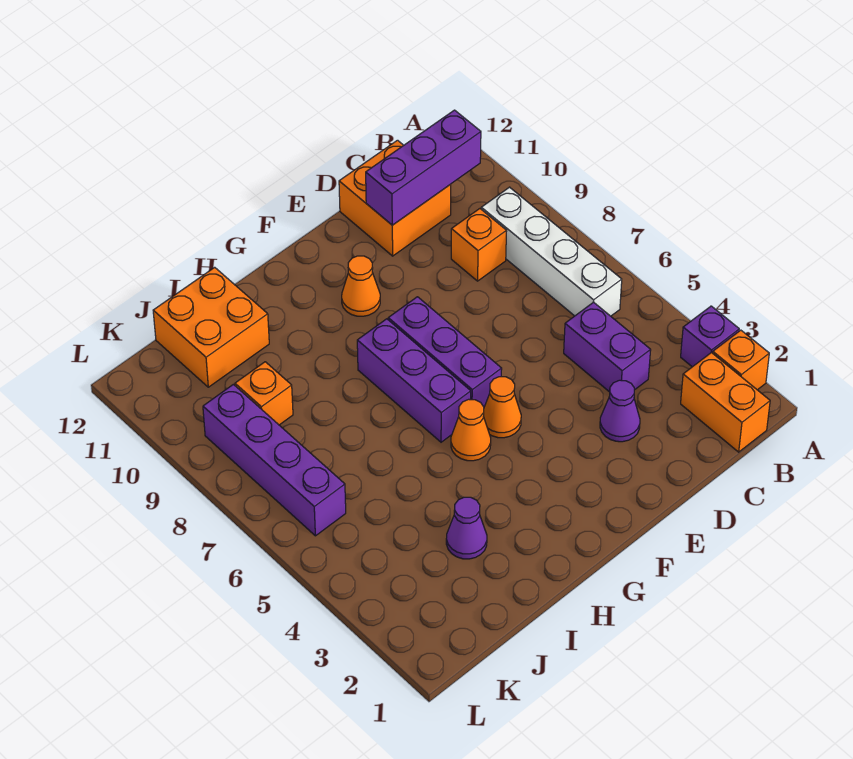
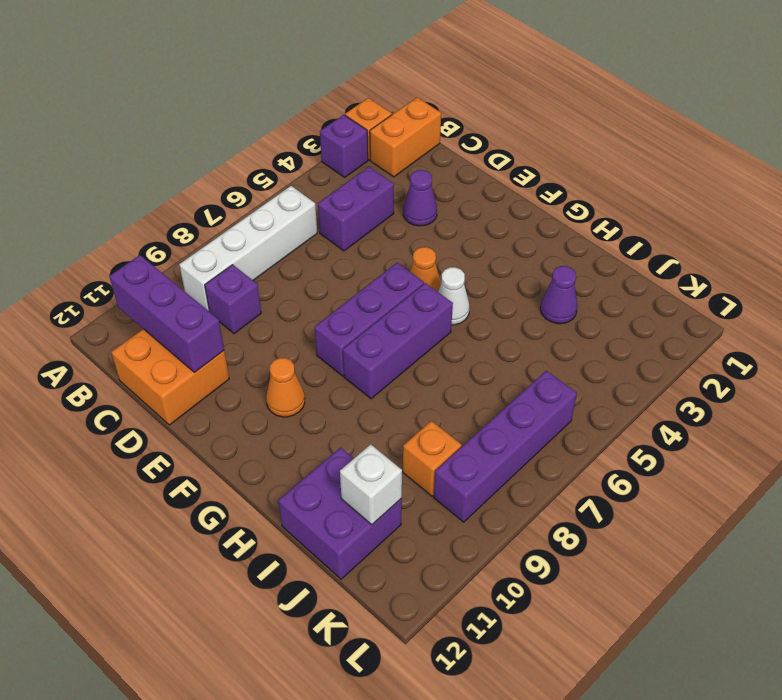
orange brick C9 level 1 -> purple brick C9 level 1
orange cone G5 level 1 -> white cone G5 level 1
orange brick I11:J12 level 1 -> purple brick I11:J12 level 1
none -> white brick J11 level 2

